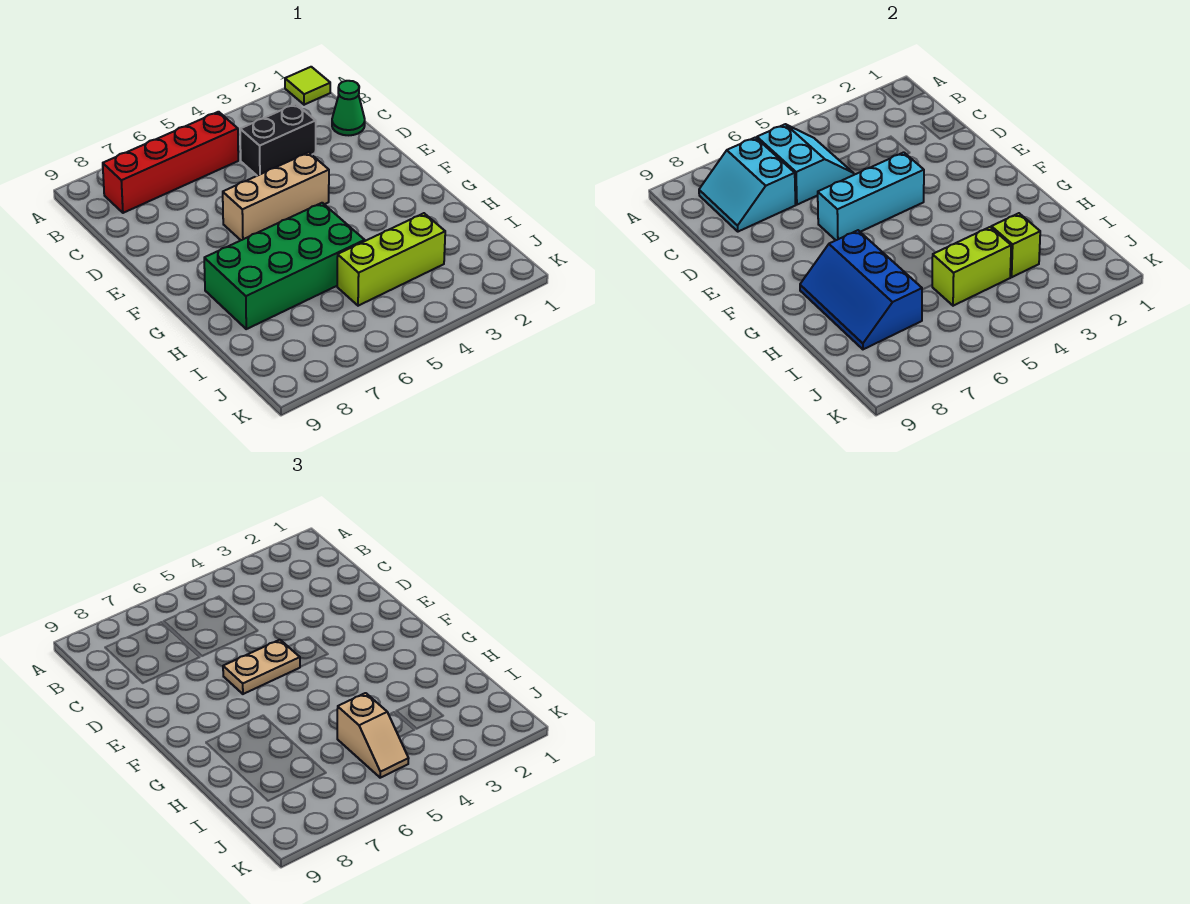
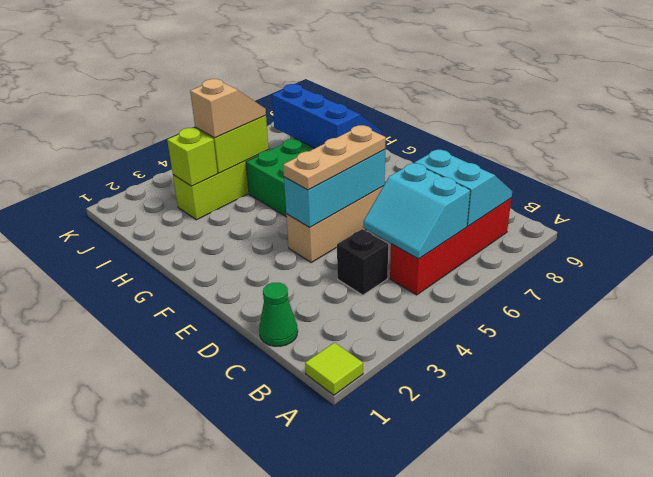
black brick C3:C4 level 1 -> black brick C4 level 1
tan plate E5:E6 level 3 -> tan plate E4:E6 level 3
tan slope I5:J5 level 3 top I -> tan slope I4:I5 level 3 top 4

